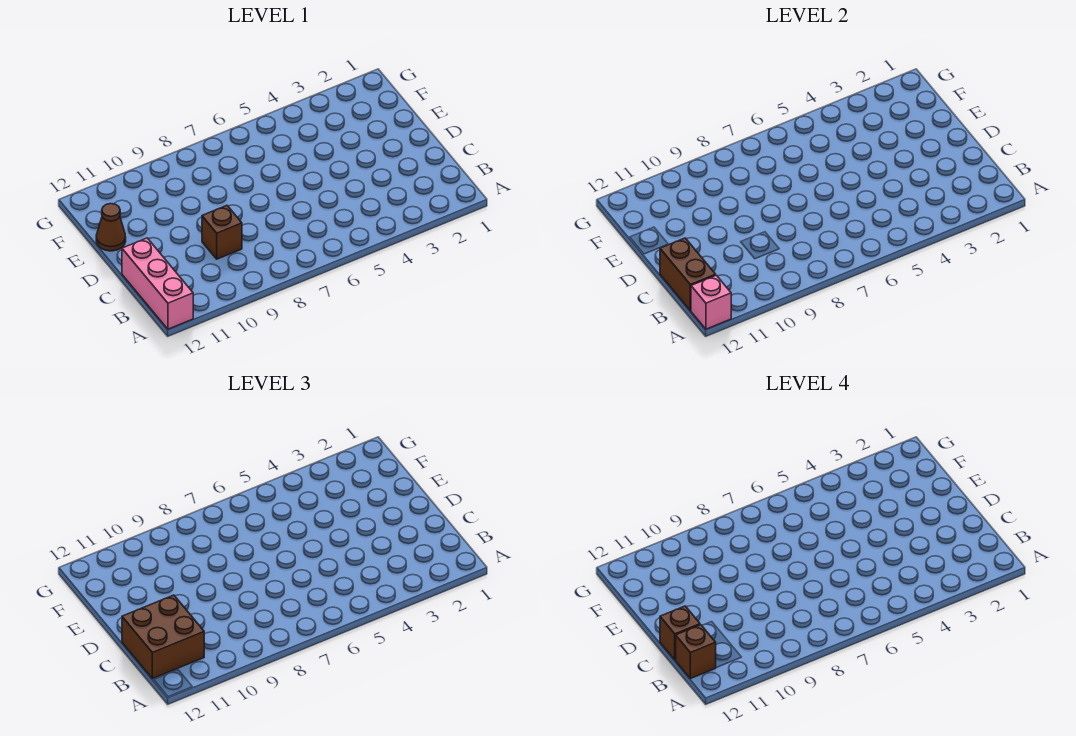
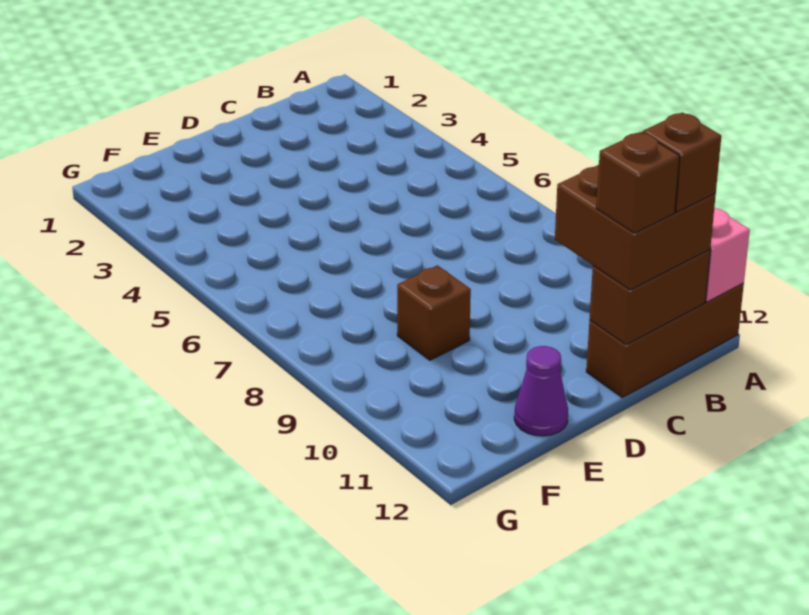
pink brick A12:C12 level 1 -> brown brick A12:C12 level 1
brown brick C9 level 1 -> brown brick E9 level 1
brown cone E12 level 1 -> purple cone E12 level 1

